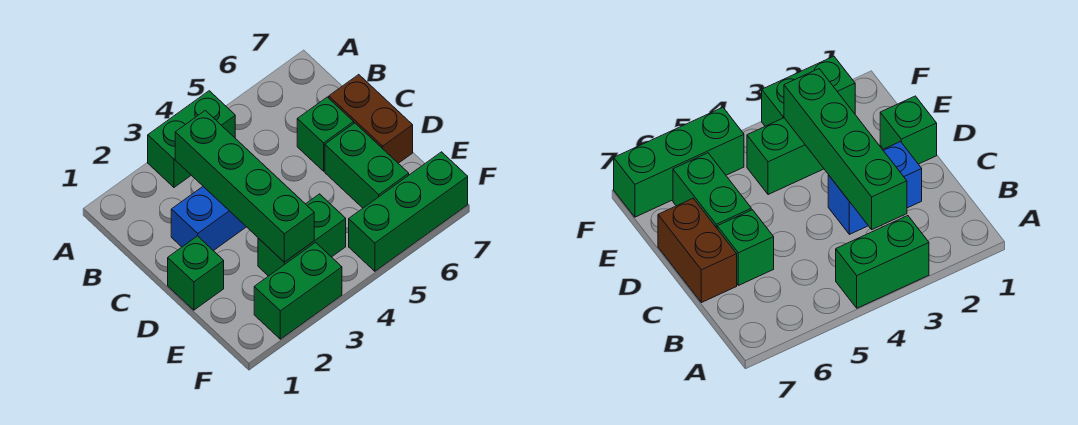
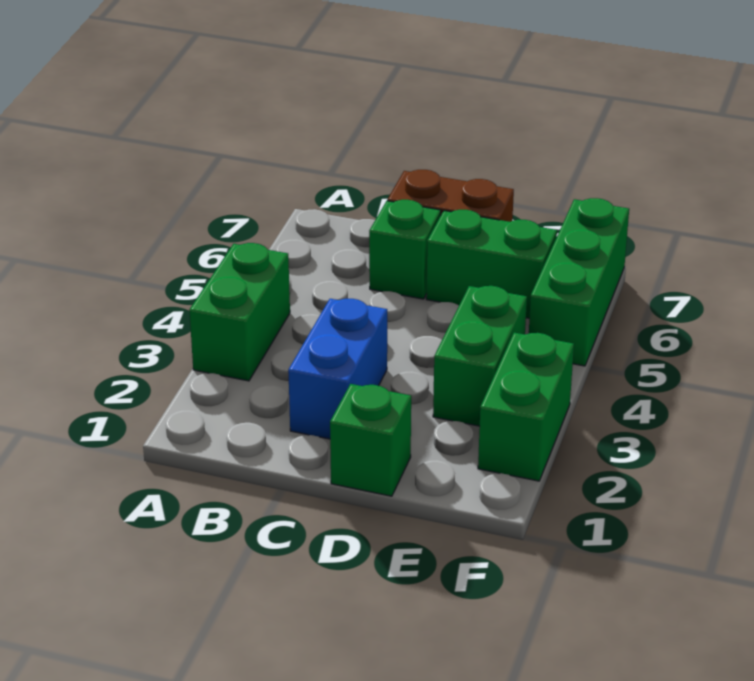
green brick B3:E3 level 2 -> none

